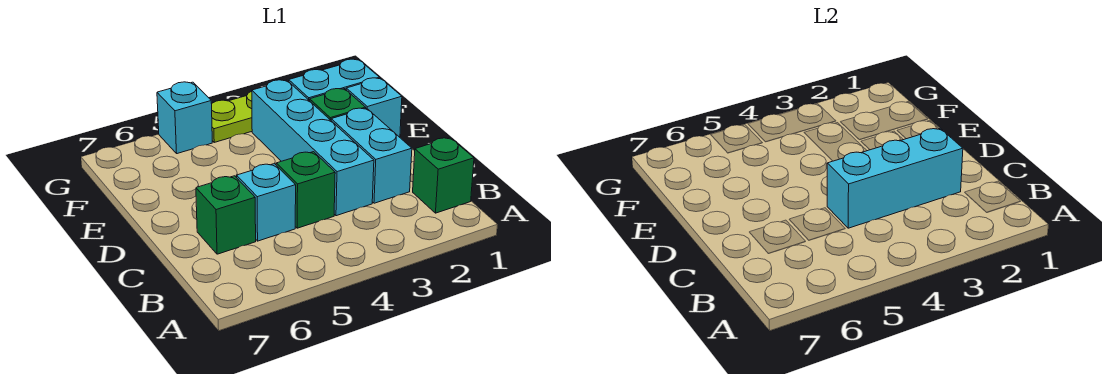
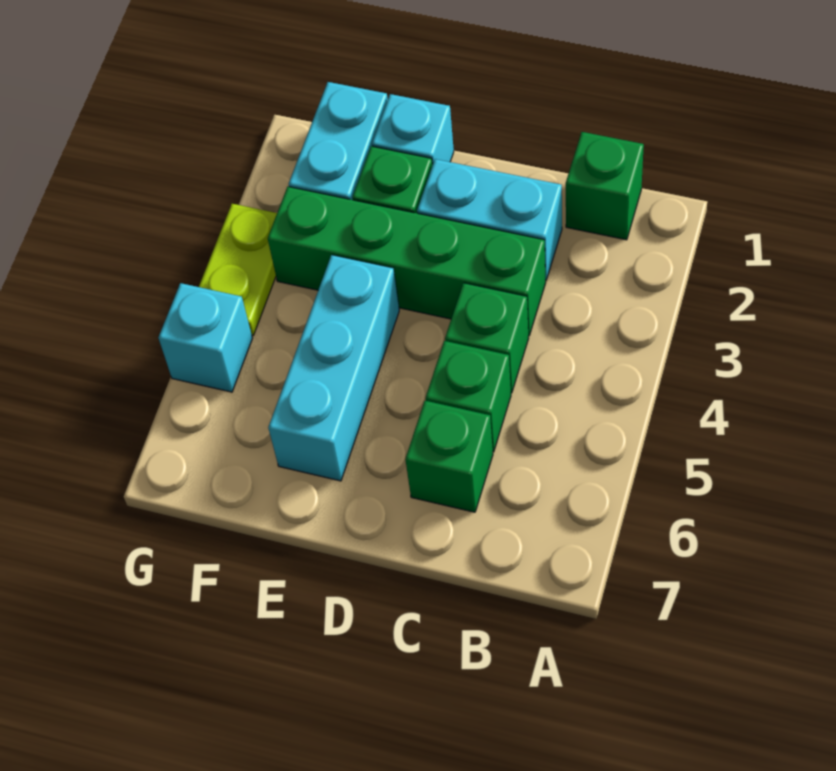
cyan brick C2:C4 level 2 -> cyan brick E4:E6 level 1
cyan brick C3:F3 level 1 -> green brick C3:F3 level 1
cyan brick C5 level 1 -> green brick C5 level 1

